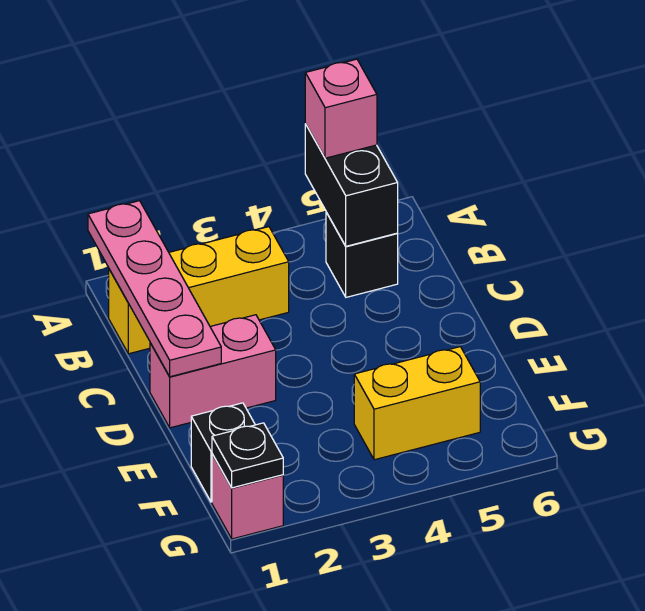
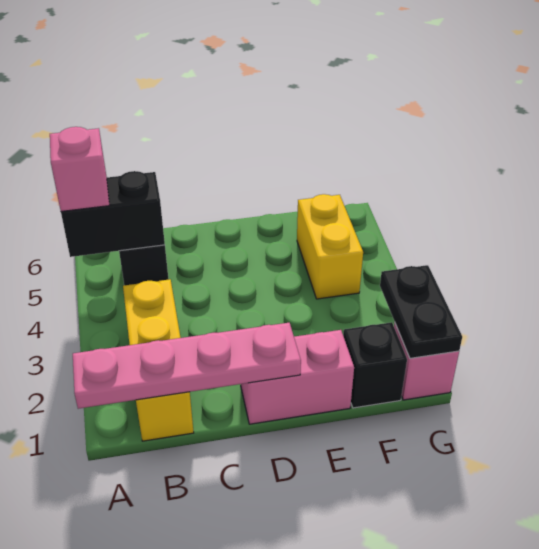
pink brick D1:D2 level 1 -> pink brick D1:E1 level 1
black plate G1 level 2 -> black plate G1:G2 level 2

